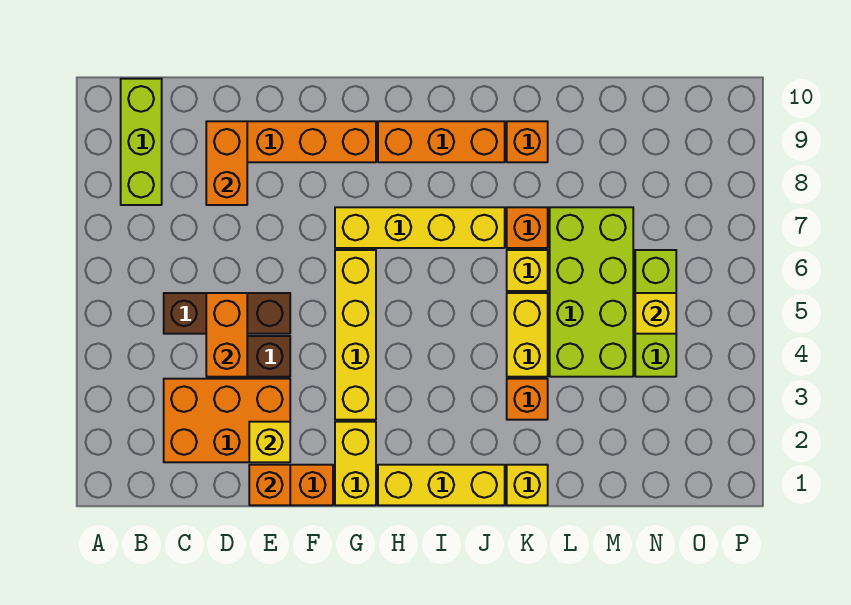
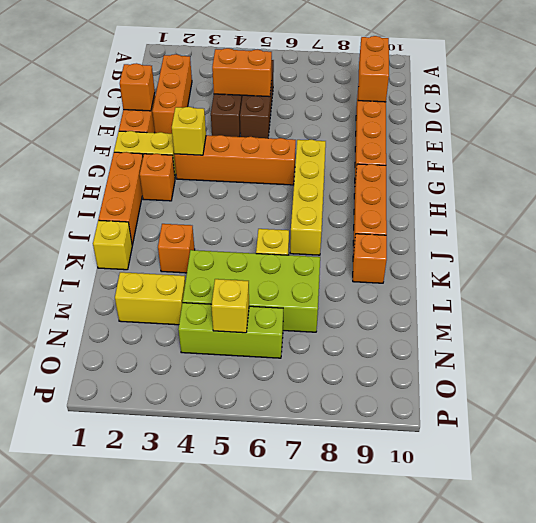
lime brick B8:B10 level 1 -> none
orange brick C2:E3 level 1 -> orange brick C2:E2 level 1
orange brick D8:D9 level 2 -> orange brick C9:D9 level 2
yellow brick E2 level 2 -> yellow brick G3 level 2
yellow brick G3:G6 level 1 -> orange brick G3:G6 level 1
yellow brick H1:J1 level 1 -> orange brick H1:J1 level 1
yellow brick K4:K5 level 1 -> yellow brick M2:M3 level 1
orange brick K7 level 1 -> orange brick H2 level 1

